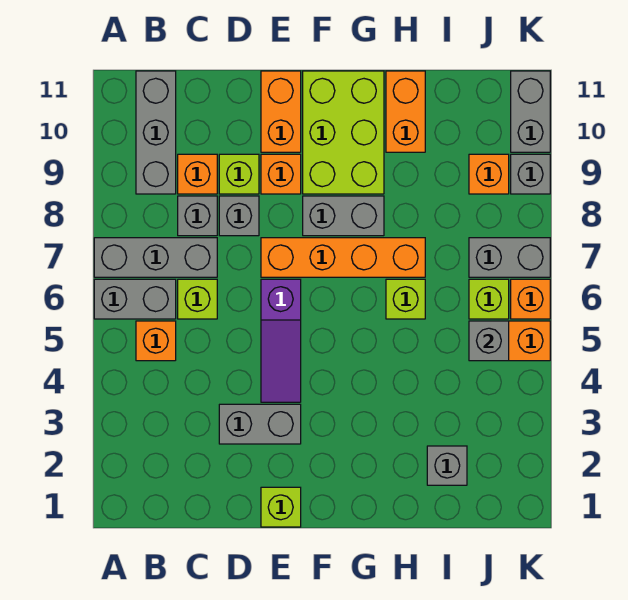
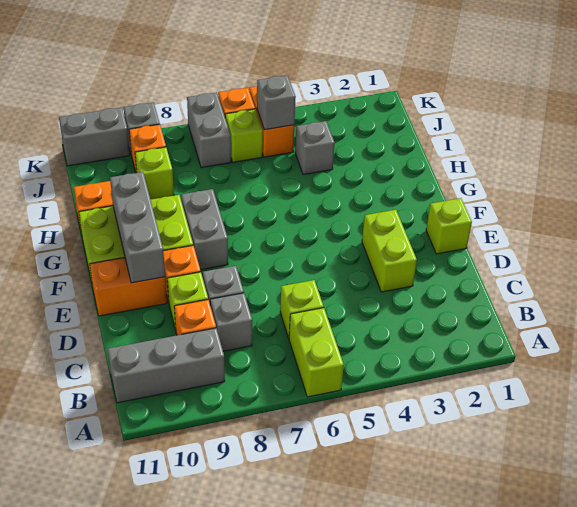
grey brick A6:B6 level 1 -> lime brick A6:B6 level 1
grey brick A7:C7 level 1 -> grey brick E10:G10 level 2
orange brick B5 level 1 -> none
grey brick D3:E3 level 1 -> lime brick D3:E3 level 1
purple slope E4:E6 level 1 top 6 -> none
orange brick E7:H7 level 1 -> none
lime brick H6 level 1 -> lime brick I9 level 1
grey brick I2 level 1 -> grey brick I4 level 1

